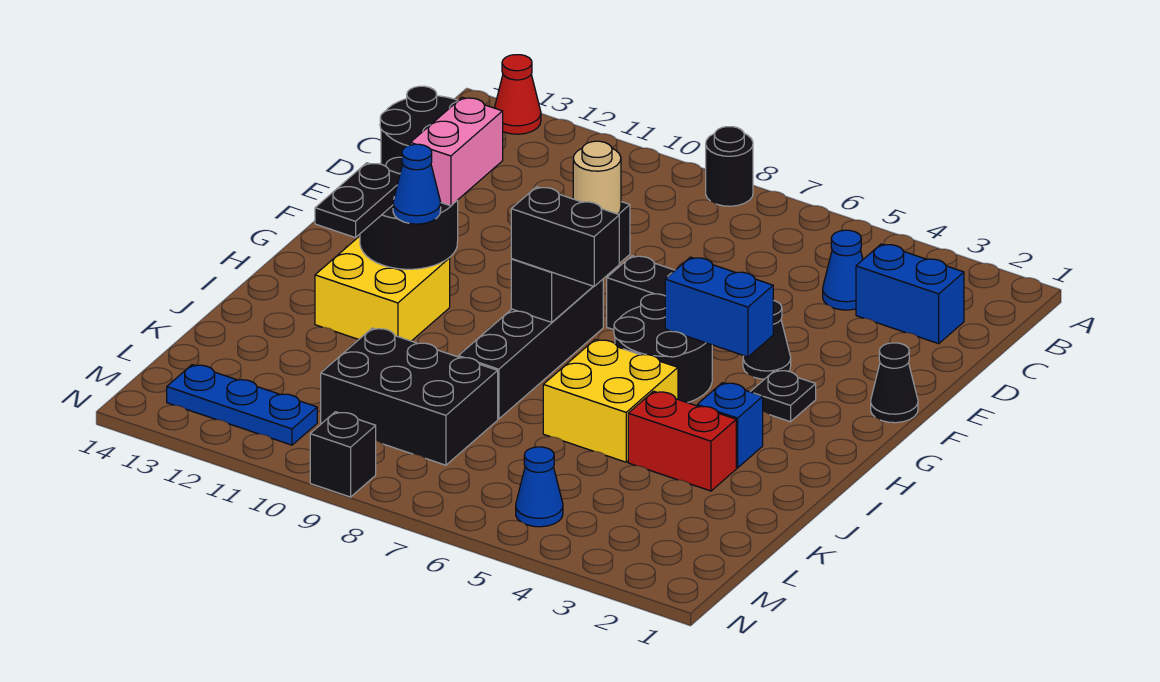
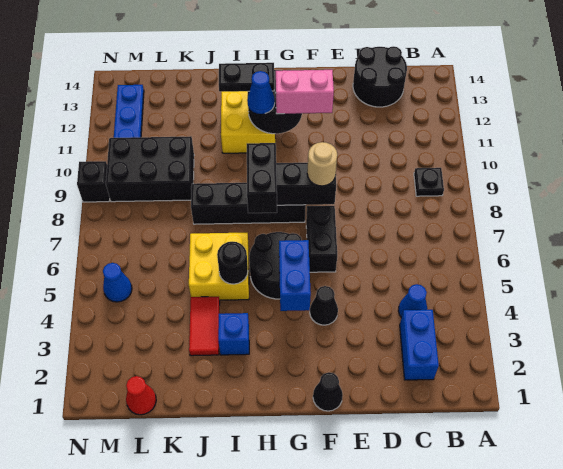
black round brick A8 level 1 -> black round brick I5 level 2
red cone A13 level 1 -> red cone L1 level 1
black plate G3 level 1 -> black plate B9 level 1
red brick J3:J4 level 1 -> red tile J3:J4 level 1
black brick K8:L10 level 1 -> black brick K9:M10 level 1

